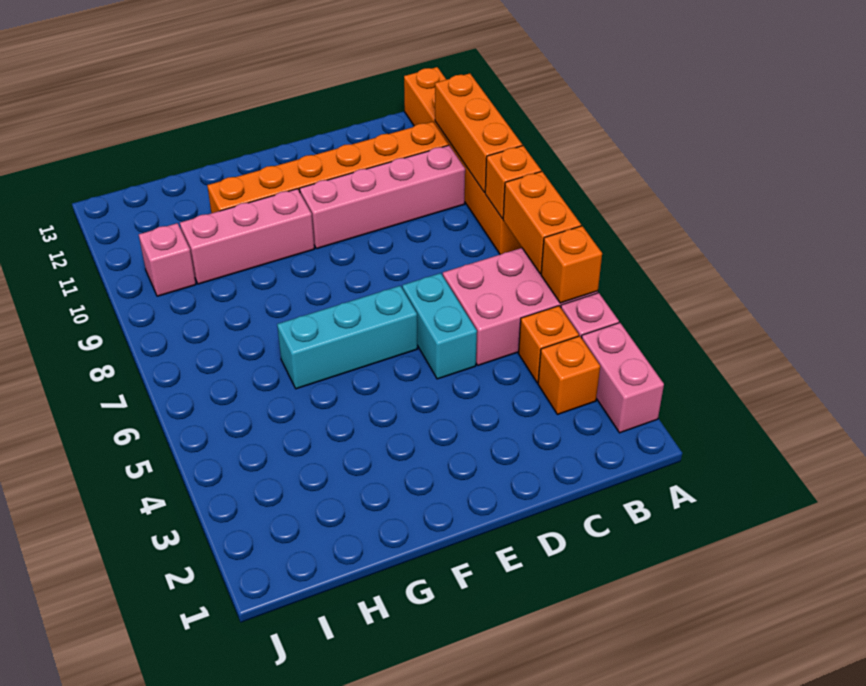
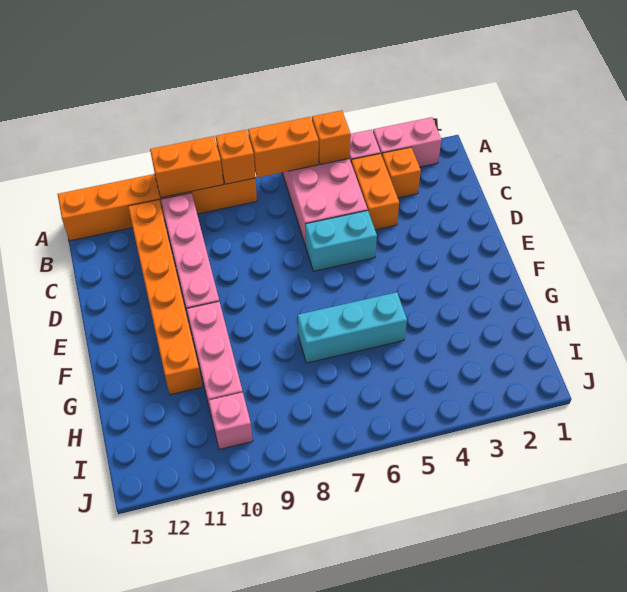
orange brick A9:A11 level 2 -> orange brick A9:A10 level 2
orange brick B4 level 1 -> orange brick B4:C4 level 1
cyan brick E6:G6 level 1 -> cyan brick G5:G7 level 1

